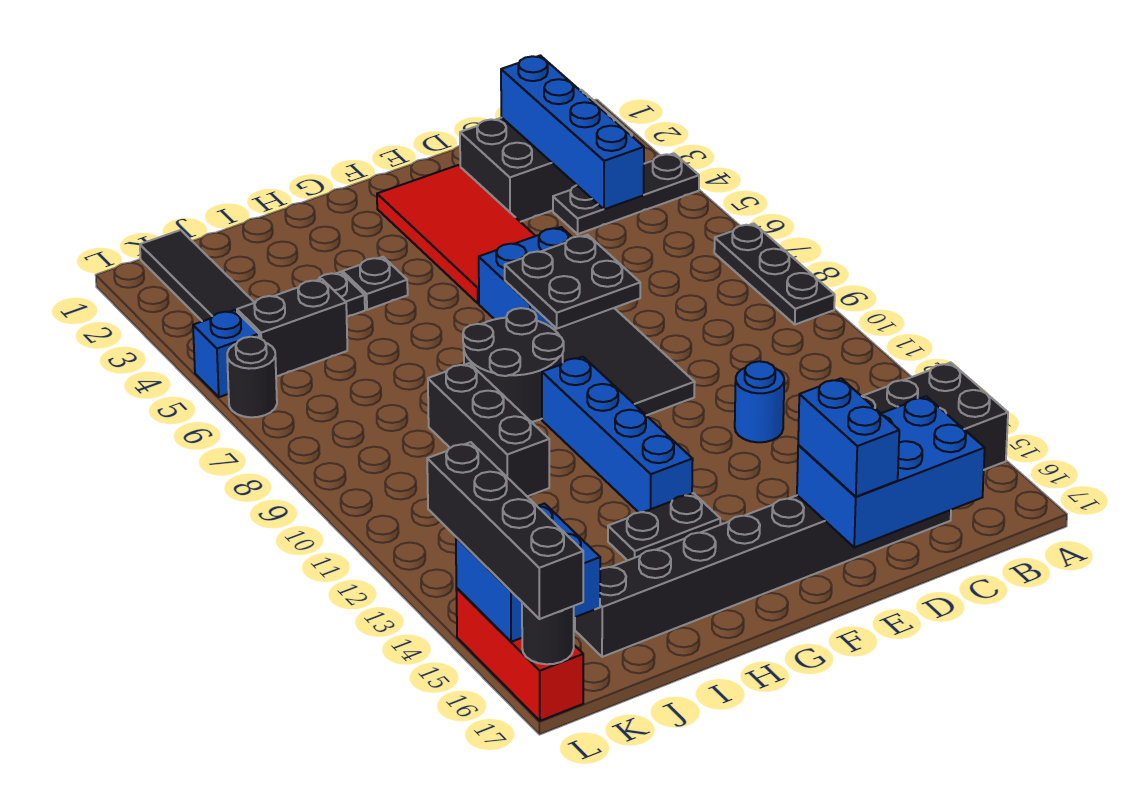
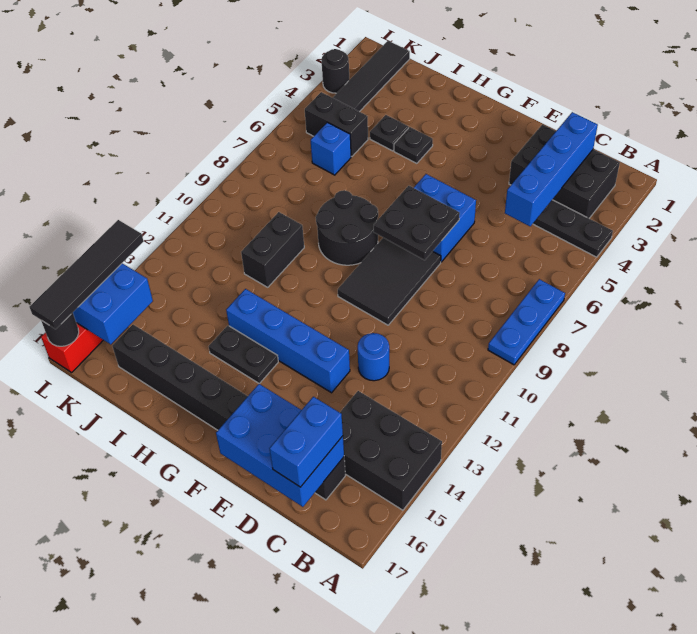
black plate A7:A9 level 1 -> blue plate A7:A9 level 1
red tile E2:F5 level 1 -> none
blue brick E16:E17 level 3 -> blue brick C16:C17 level 3
blue brick G10:G13 level 1 -> blue brick E13:H13 level 1
black brick I9:I11 level 1 -> black brick I10:I11 level 1
blue brick L5 level 1 -> blue brick J6 level 1
black round brick L6 level 1 -> black round brick L3 level 1
black brick L14:L17 level 3 -> black tile L14:L17 level 3

